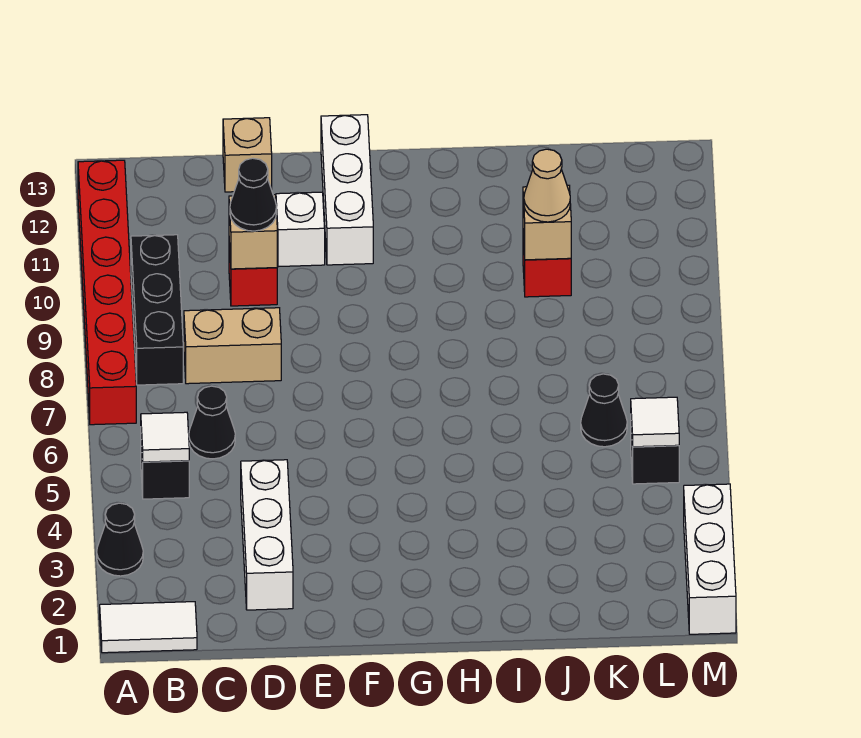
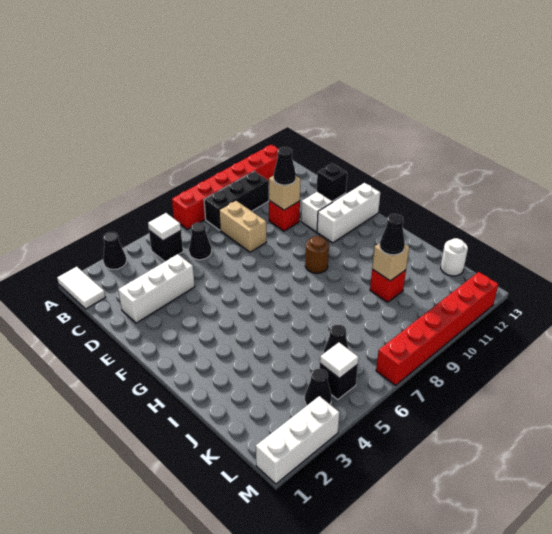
tan brick D13 level 1 -> black brick D13 level 1
none -> brown round brick G9 level 1
tan cone J10 level 3 -> black cone J10 level 3
none -> white round brick K13 level 1
none -> black cone L4 level 1
none -> red brick M7:M12 level 1

